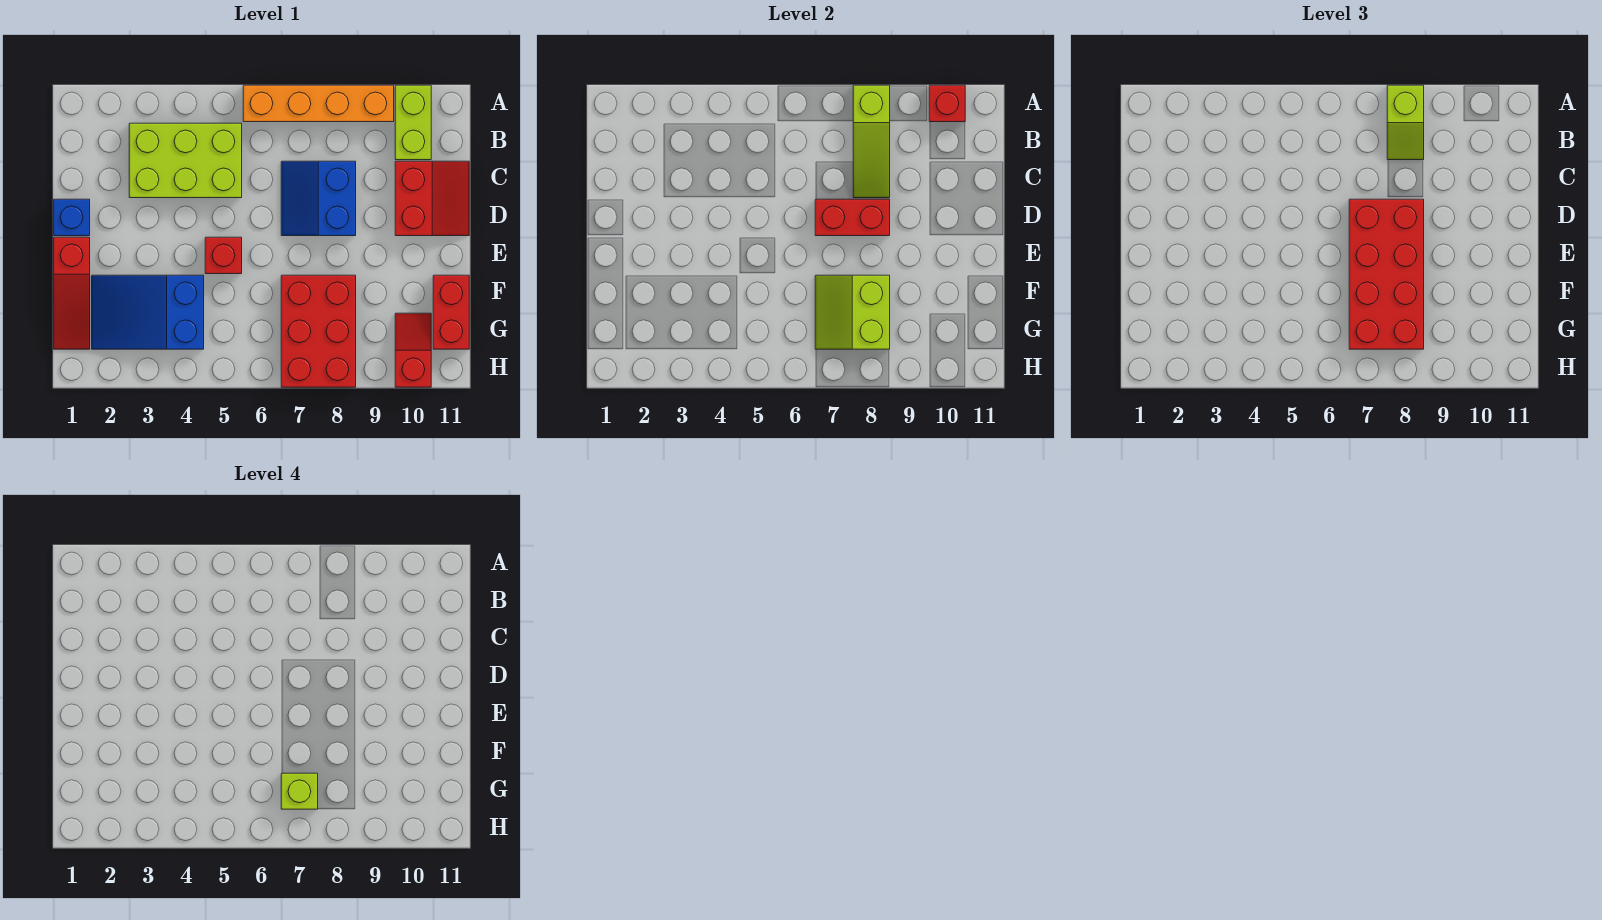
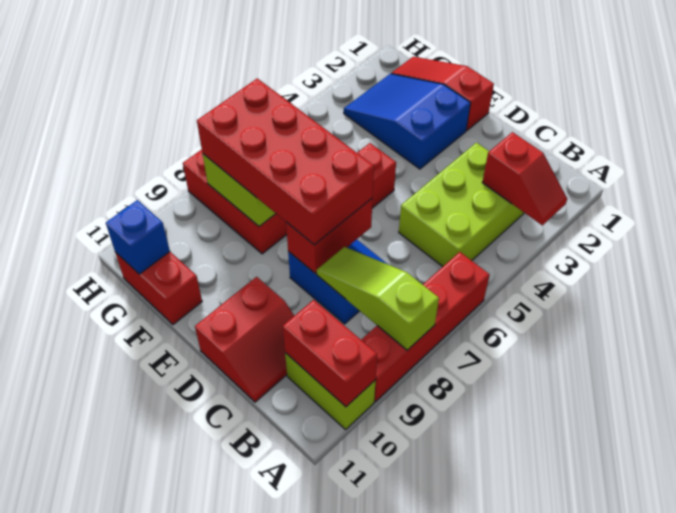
orange brick A6:A9 level 1 -> red brick A6:A9 level 1
lime slope A8:B8 level 3 top A -> none
red brick A10 level 2 -> red brick A10:B10 level 2
red slope C10:D11 level 1 top 10 -> red slope C10:D11 level 1 top D
blue brick D1 level 1 -> blue brick G11 level 2
blue slope F2:G4 level 1 top 4 -> blue slope E2:G3 level 1 top E
lime brick G7 level 4 -> none
red slope G10:H10 level 1 top H -> red slope A3:B3 level 2 top B

